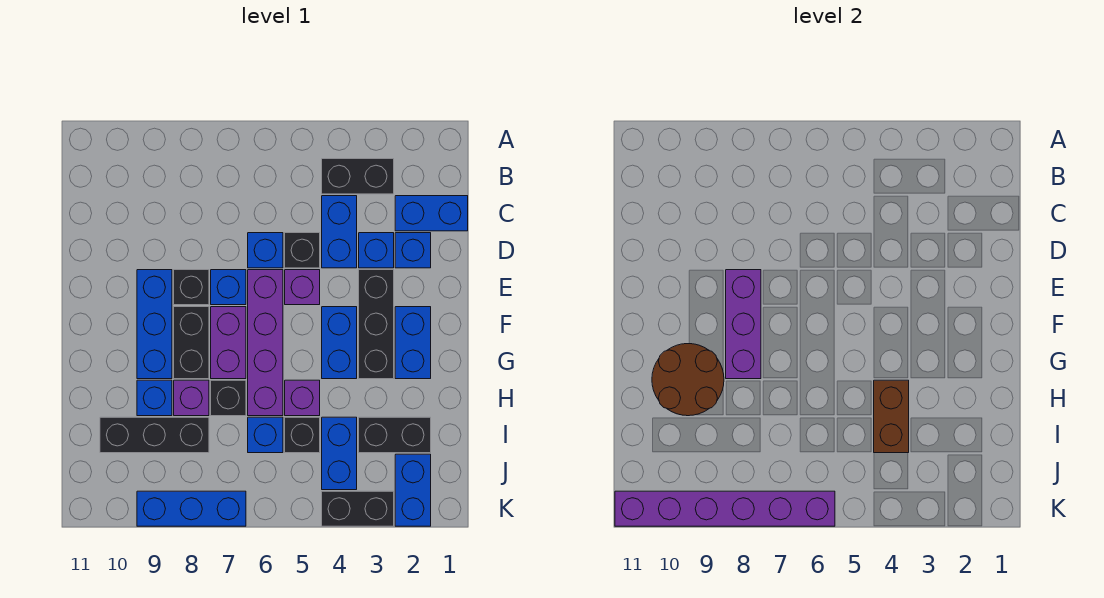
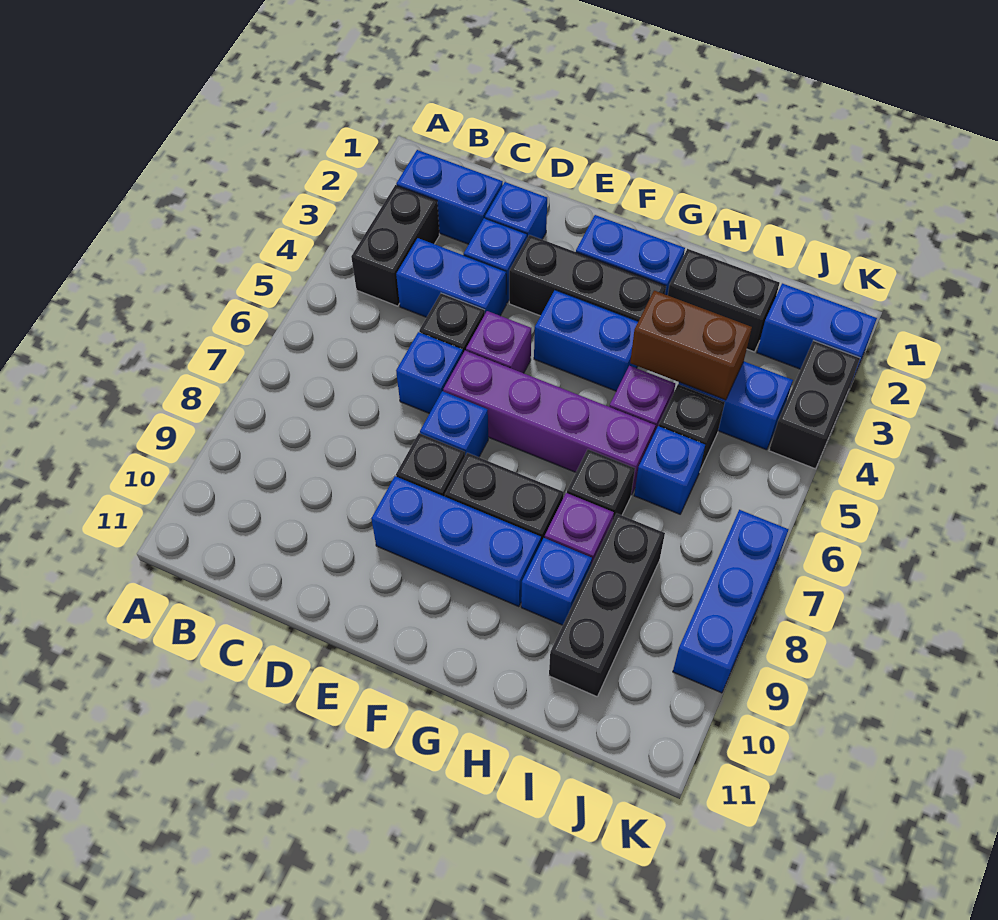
blue brick C1:C2 level 1 -> blue brick B2:C2 level 1
purple brick E8:G8 level 2 -> none
purple brick F7:G7 level 1 -> none
brown round brick G9:H10 level 2 -> none
black brick I2:I3 level 1 -> black brick H2:I2 level 1
purple brick K6:K11 level 2 -> none

